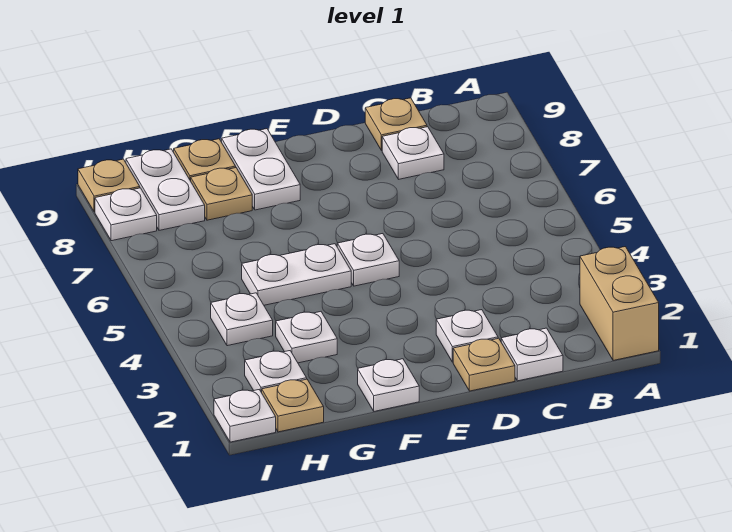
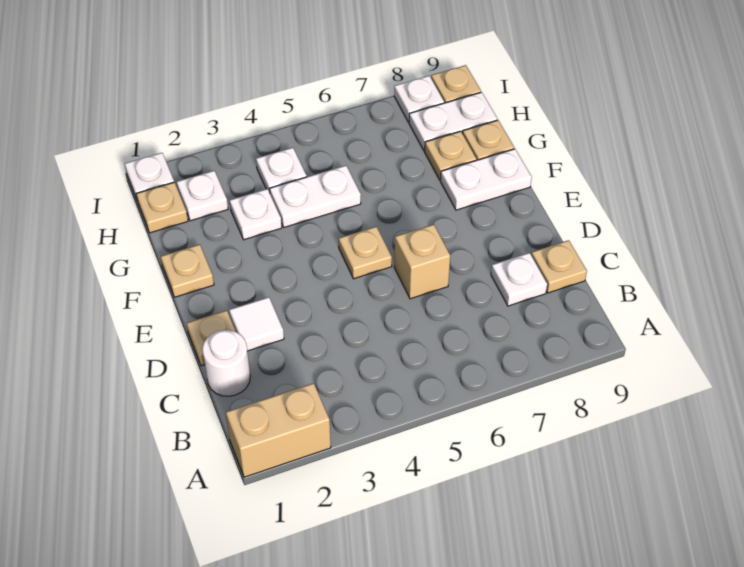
white plate C1 level 1 -> white round brick C1 level 1
white plate D2 level 1 -> white tile D2 level 1
none -> tan brick D6 level 1
white plate E5 level 1 -> tan plate E5 level 1
white plate F1 level 1 -> tan plate F1 level 1
white plate F5:G5 level 1 -> white plate G4:G5 level 1

